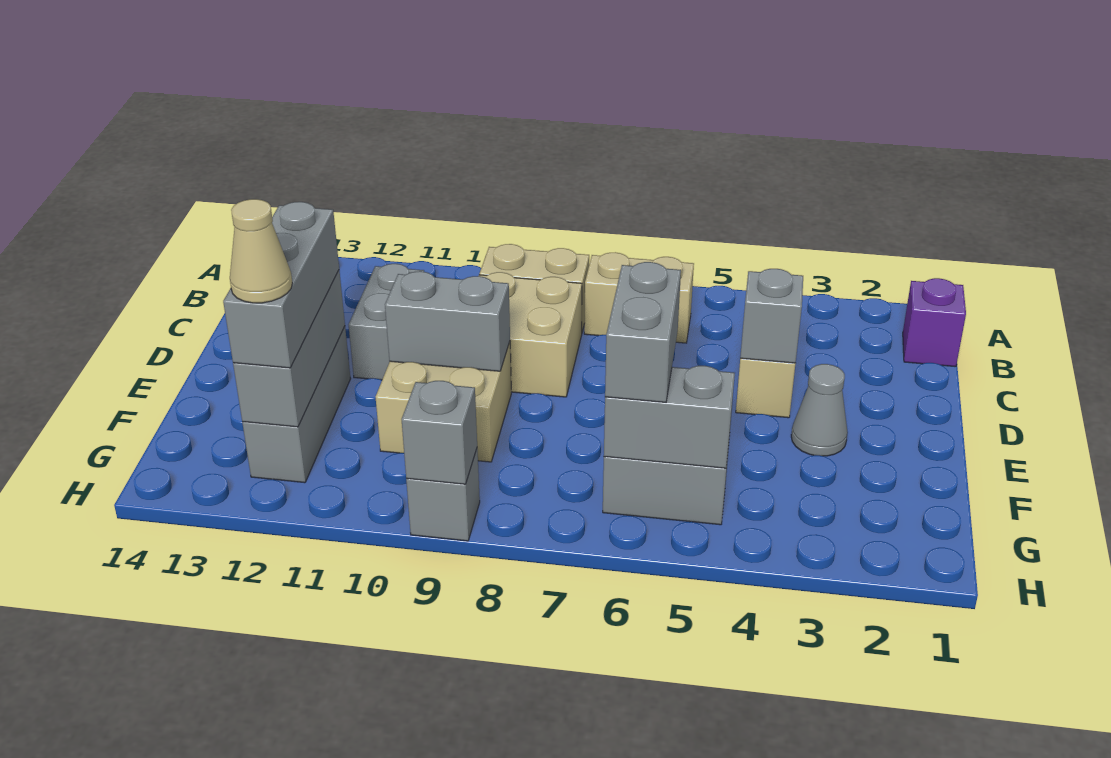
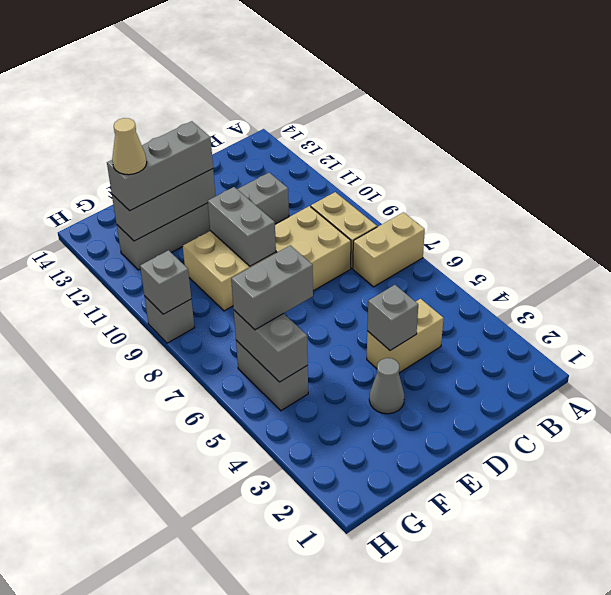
purple brick B1 level 1 -> none
tan brick B6:B7 level 1 -> tan brick A7:B7 level 1

